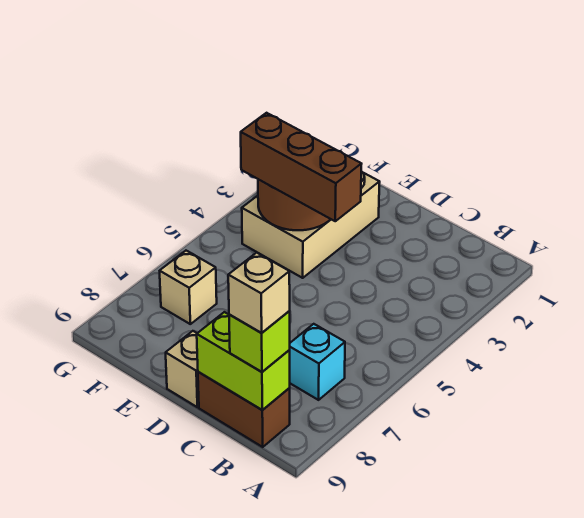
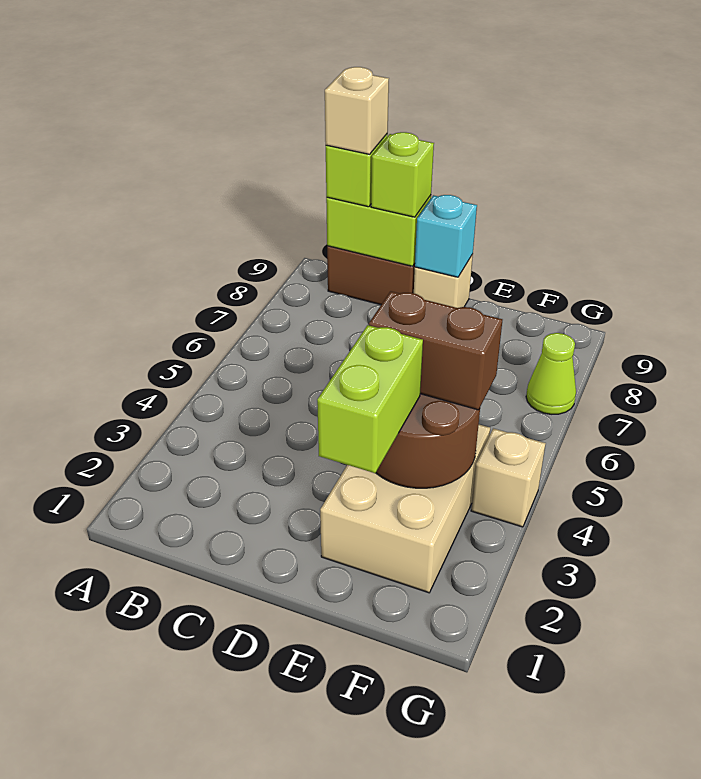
cyan brick B7 level 1 -> cyan brick D9 level 2
none -> lime brick C9 level 3
brown brick D4:F4 level 3 -> brown brick E4:F4 level 3
none -> lime brick E2:E3 level 3
tan brick F7 level 1 -> tan brick G4 level 1
none -> lime cone G7 level 1

